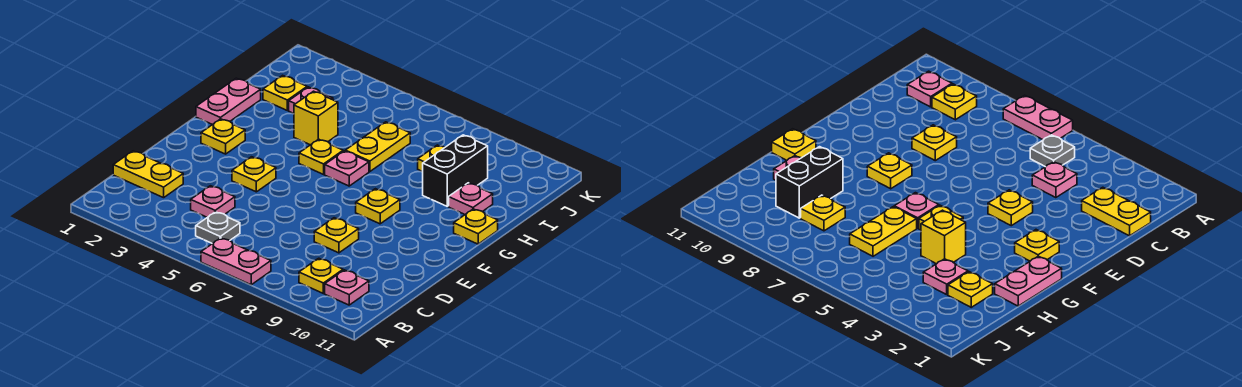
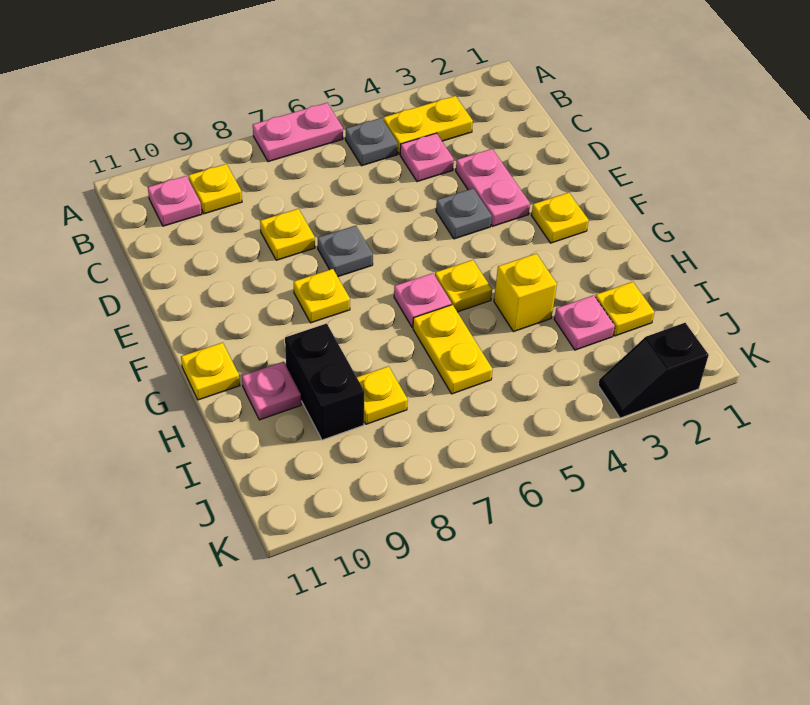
yellow plate C1:C2 level 1 -> yellow plate B3:B4 level 1
yellow plate E4 level 1 -> grey plate E4 level 1
none -> grey plate E7 level 1
pink plate G1:H1 level 1 -> pink plate D3:E3 level 1
none -> black slope K2:K3 level 1 top 2

